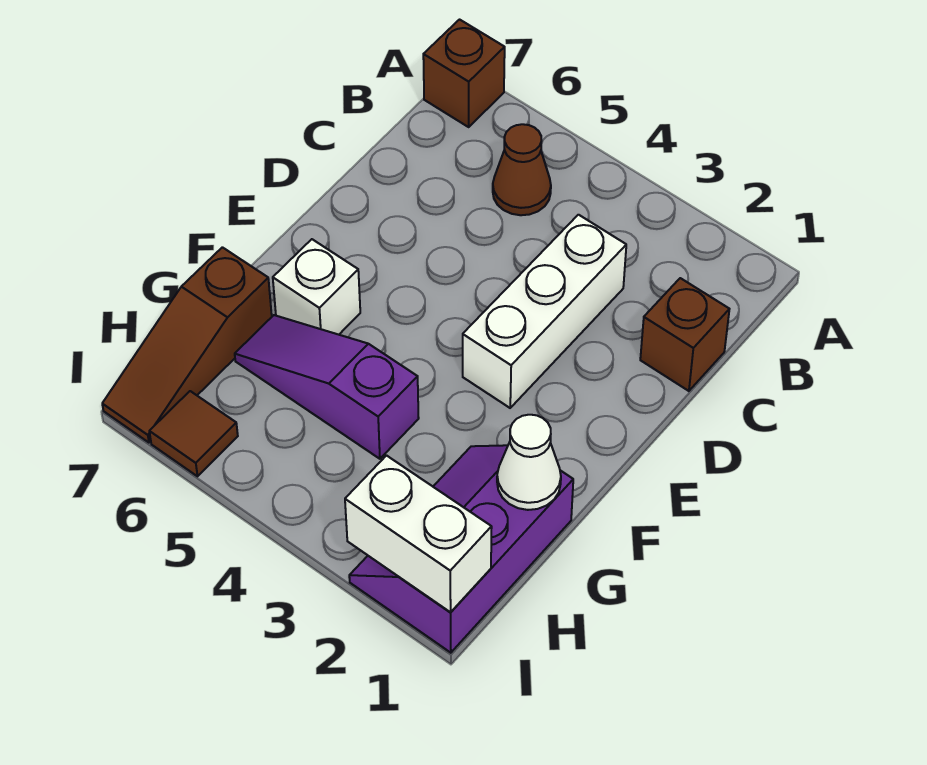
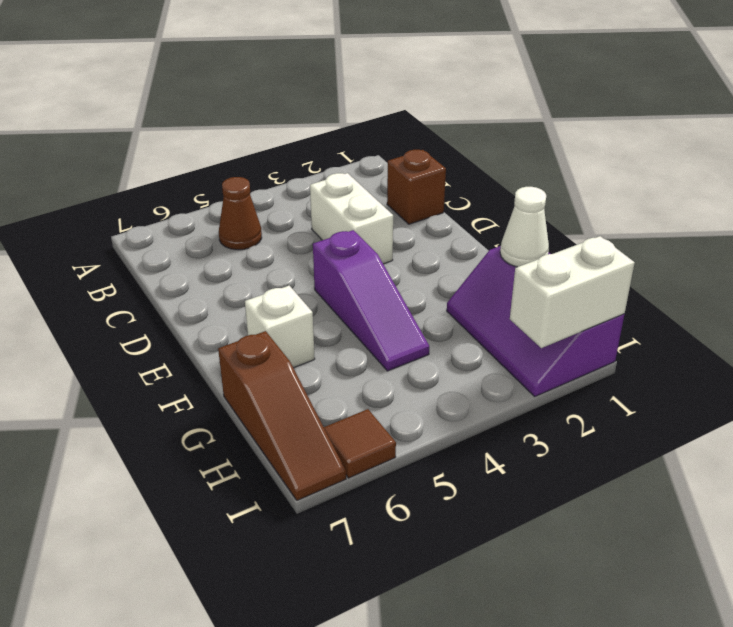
brown brick A7 level 1 -> none
white brick C3:E3 level 1 -> white brick C3:D3 level 1
purple slope G4:G6 level 1 top 4 -> purple slope E4:G4 level 1 top E

